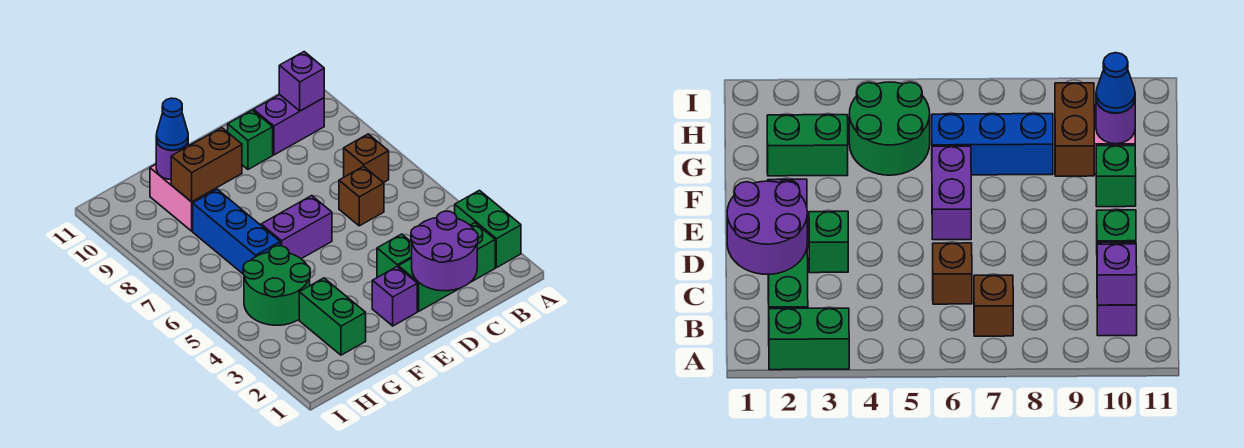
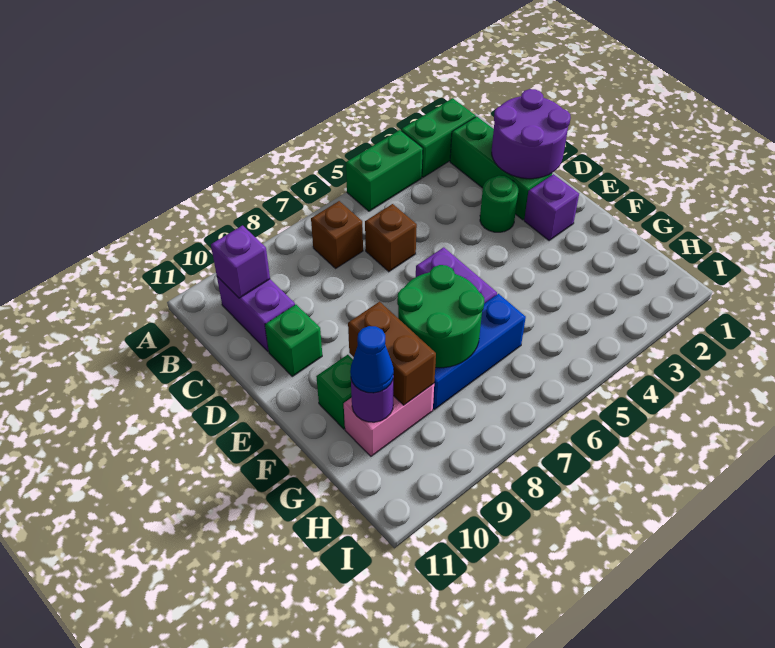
green brick D3 level 1 -> green round brick D3 level 1
green brick G2:G3 level 1 -> green brick A4:A5 level 1
green round brick G4:H5 level 1 -> green round brick F7:G8 level 2

